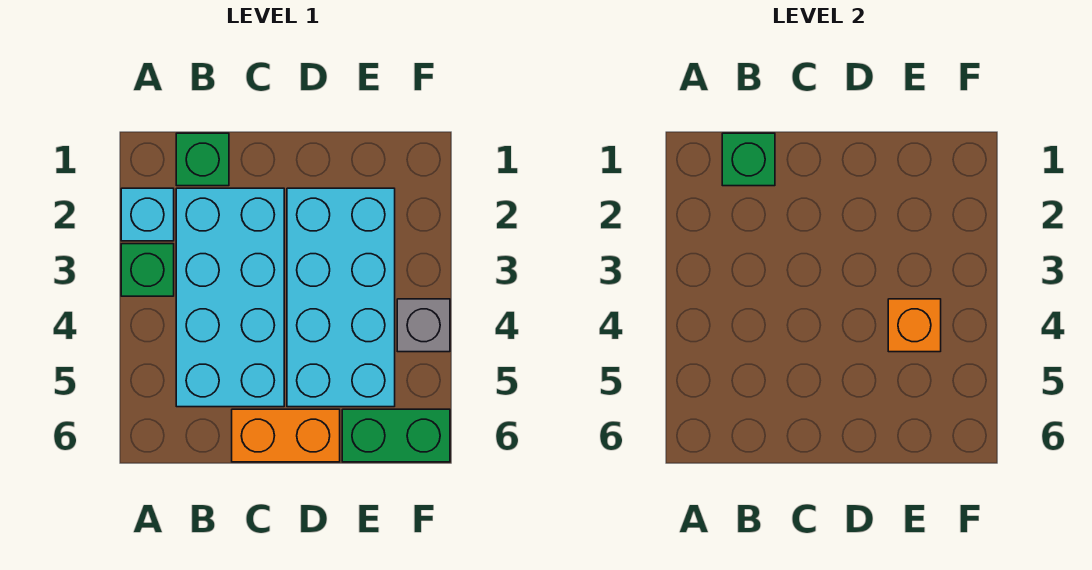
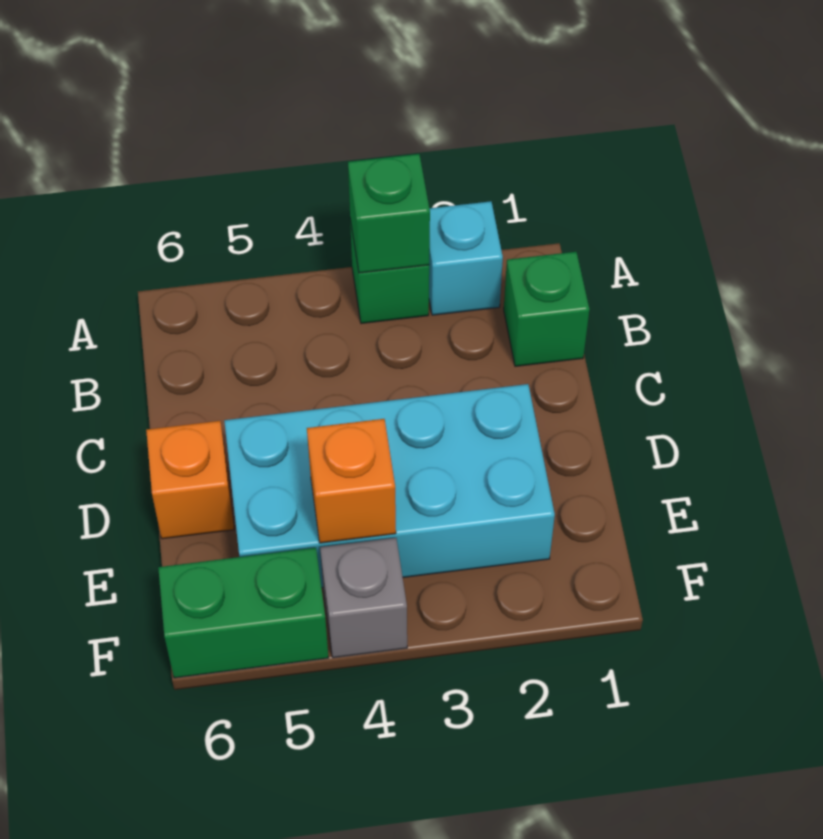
green brick B1 level 2 -> green brick A3 level 2
cyan brick B2:C5 level 1 -> none
orange brick C6:D6 level 1 -> orange brick D6 level 1
green brick E6:F6 level 1 -> green brick F5:F6 level 1

